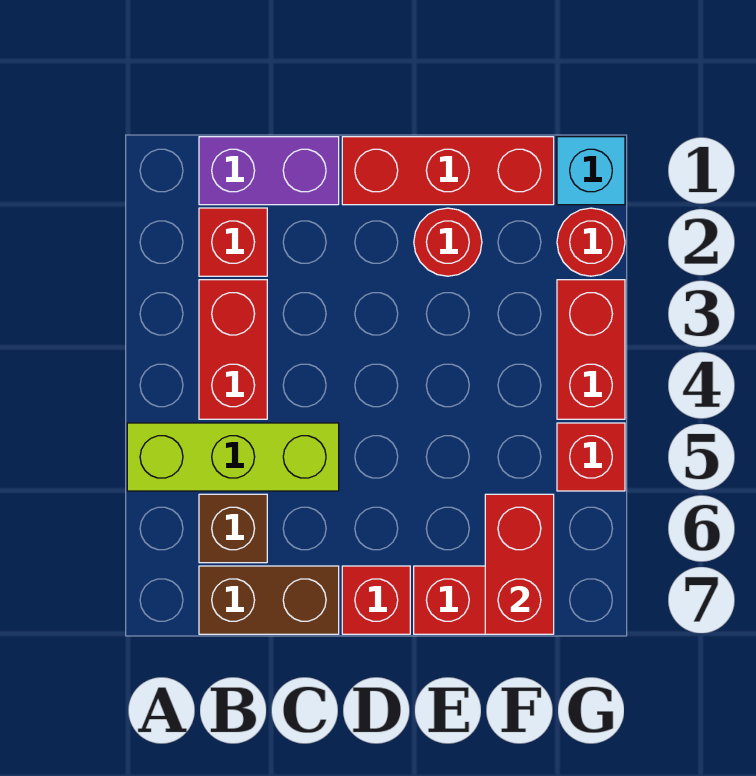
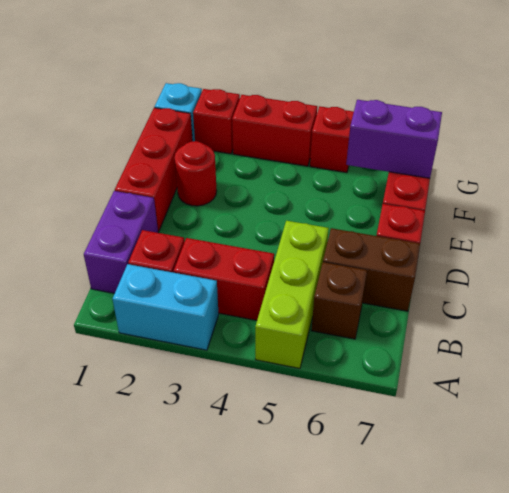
none -> cyan brick A2:A3 level 1
brown brick B7:C7 level 1 -> brown brick C6:C7 level 1
red brick F6:F7 level 2 -> purple brick F6:F7 level 2
red round brick G2 level 1 -> red brick G2 level 1

